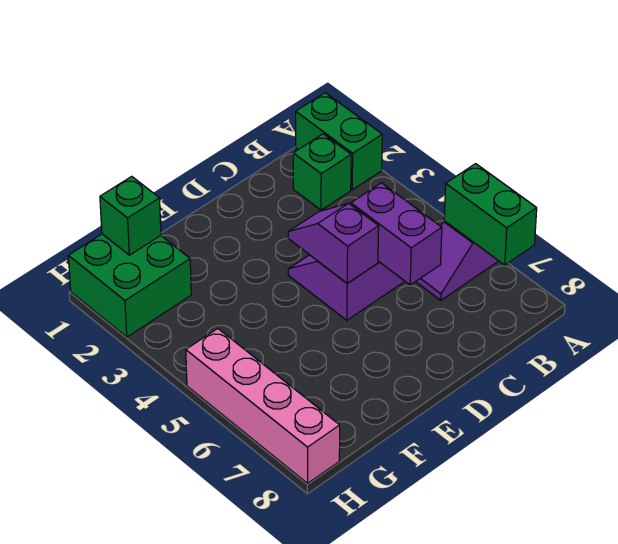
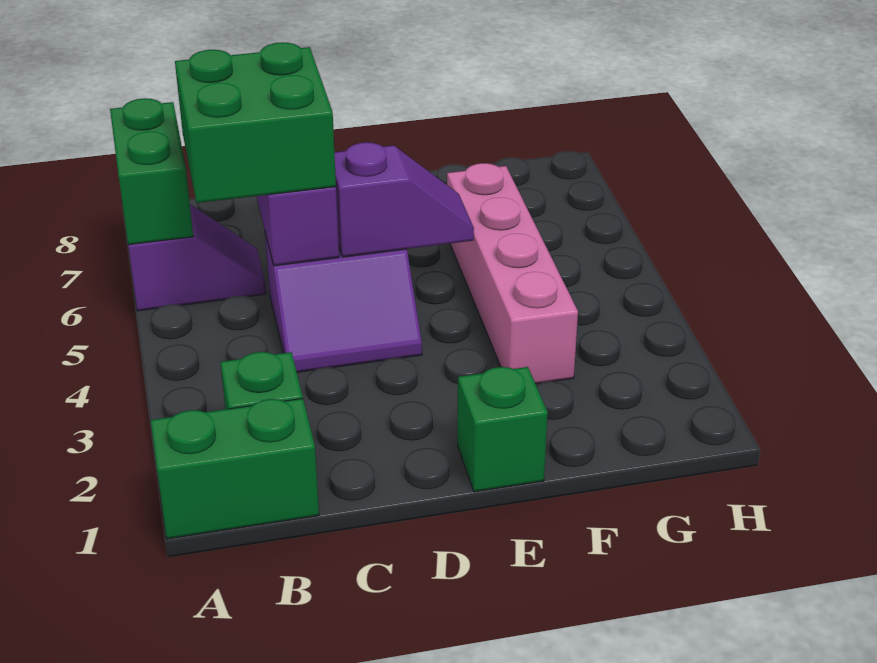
green brick A1:A2 level 1 -> green brick A1:B1 level 1
purple slope D4:D5 level 2 top 5 -> purple slope D5:E5 level 2 top D
green brick G1:H2 level 1 -> green brick B5:C6 level 3
green brick G1 level 2 -> green brick E1 level 1
pink brick H5:H8 level 1 -> pink brick F3:F6 level 1

